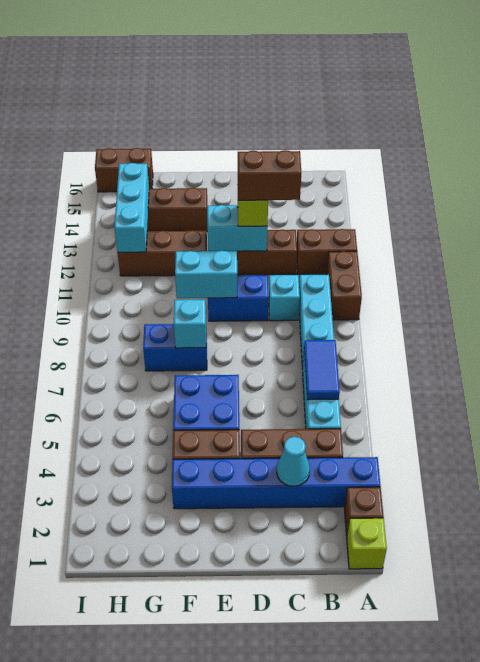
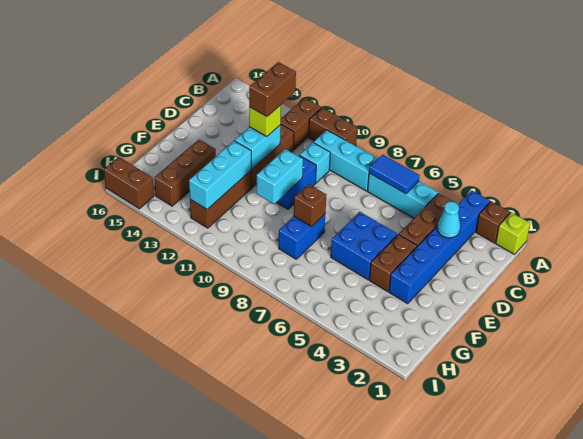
cyan brick F8 level 2 -> brown brick F8 level 2
cyan brick H12:H14 level 2 -> cyan brick F12:H12 level 2
brown brick H16:I16 level 1 -> brown brick I15:I16 level 1

